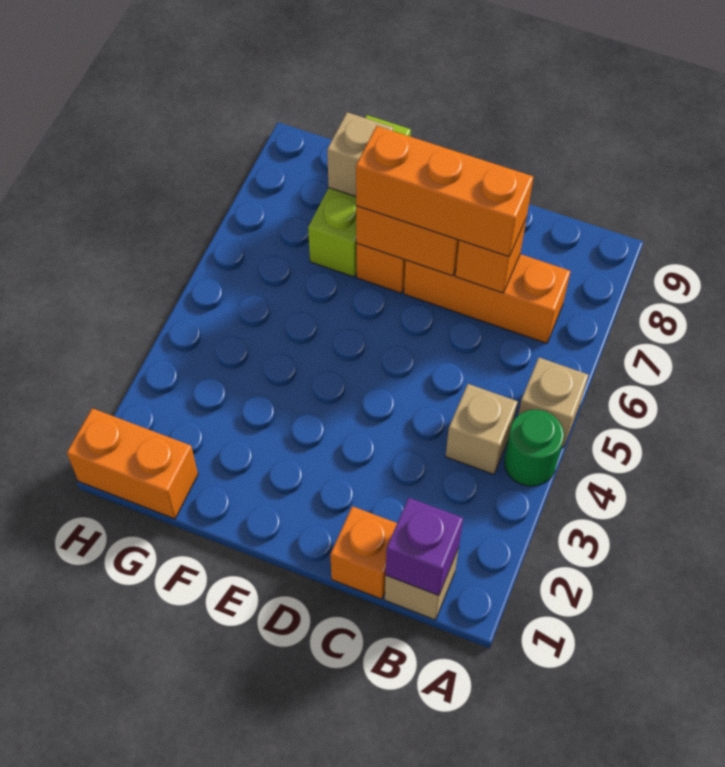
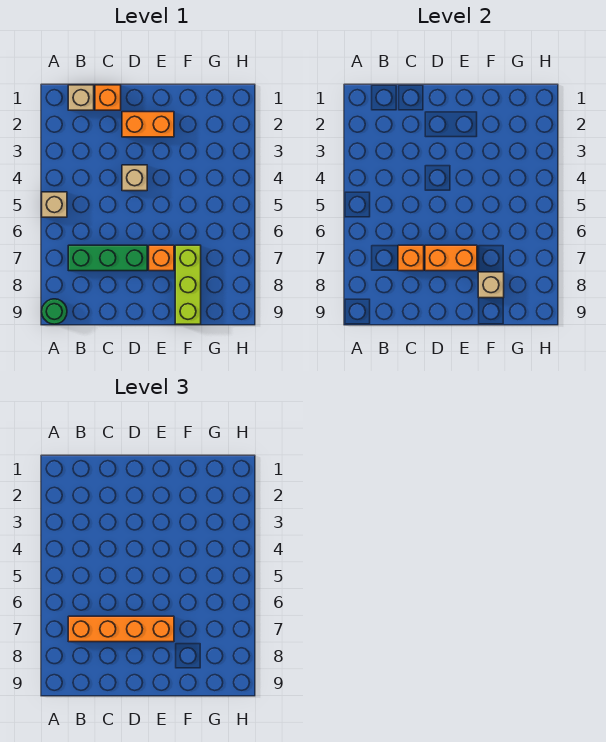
green round brick A4 level 1 -> green round brick A9 level 1
purple brick B1 level 2 -> none
tan brick B4 level 1 -> tan brick D4 level 1
orange brick B7:D7 level 1 -> green brick B7:D7 level 1
orange brick C7:E7 level 3 -> orange brick B7:E7 level 3
orange brick G1:H1 level 1 -> orange brick D2:E2 level 1

